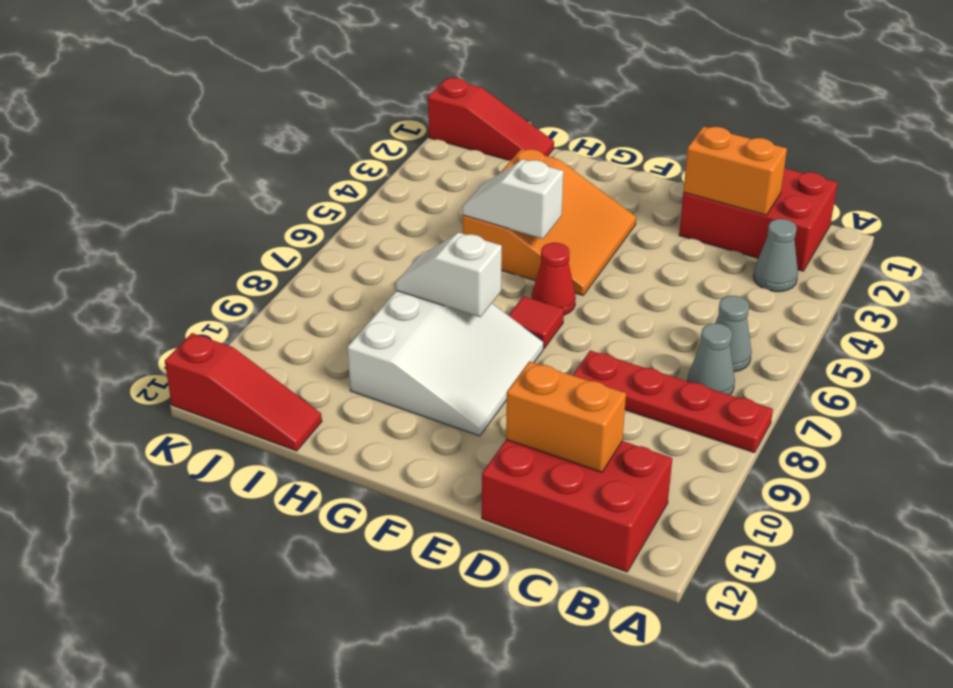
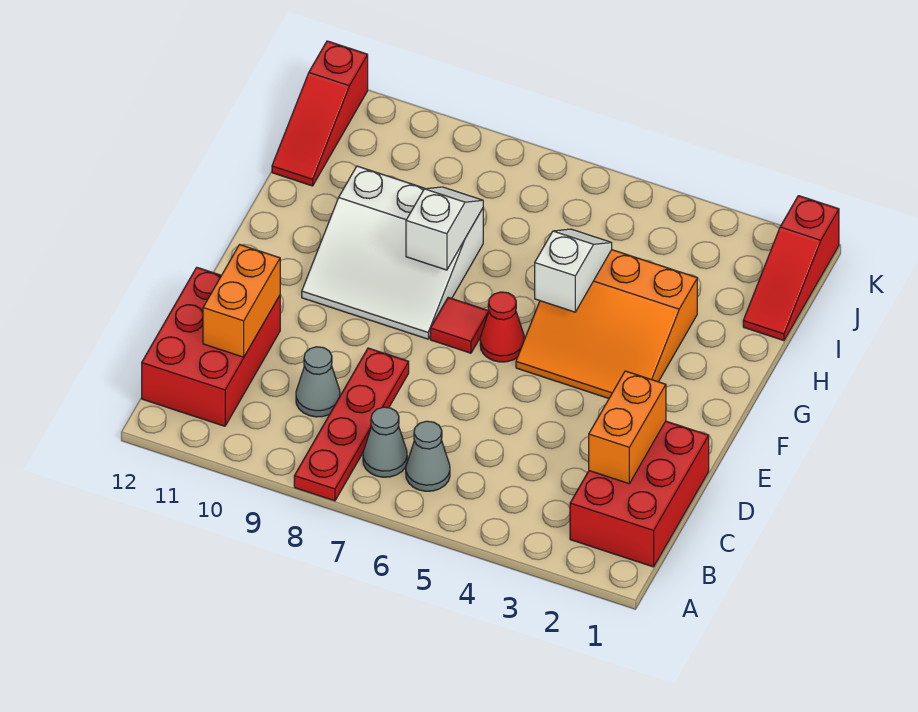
grey cone B3 level 1 -> grey cone C9 level 1

